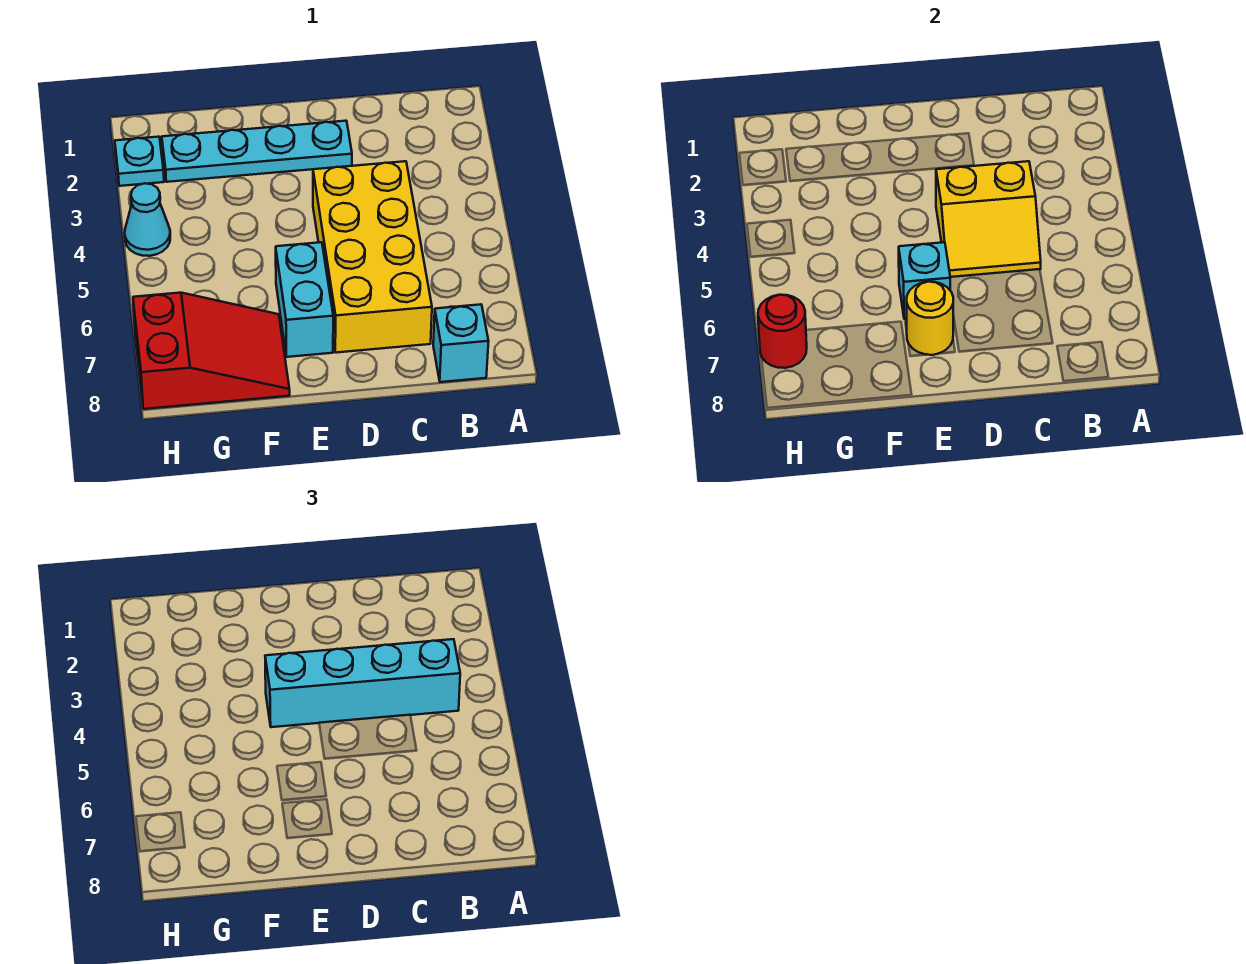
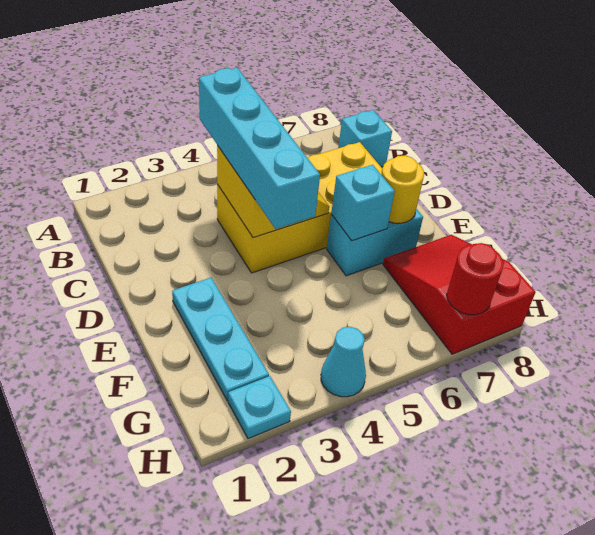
cyan plate D2:G2 level 1 -> cyan plate E2:G2 level 1

